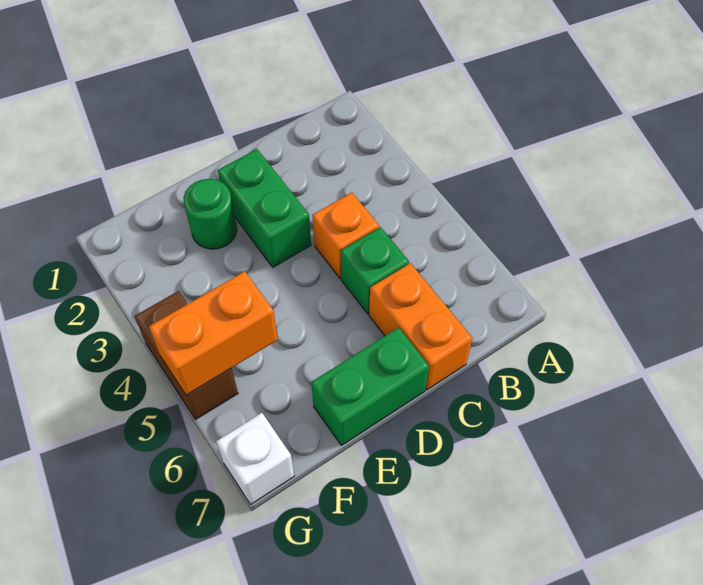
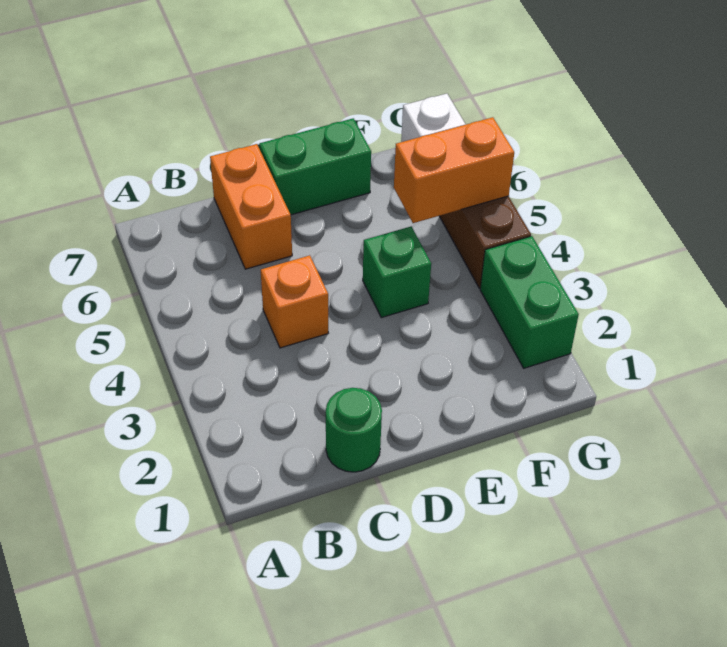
green brick C5 level 1 -> green brick E4 level 1
green brick D2:D3 level 1 -> green brick G2:G3 level 1
green round brick E2 level 1 -> green round brick C1 level 1

